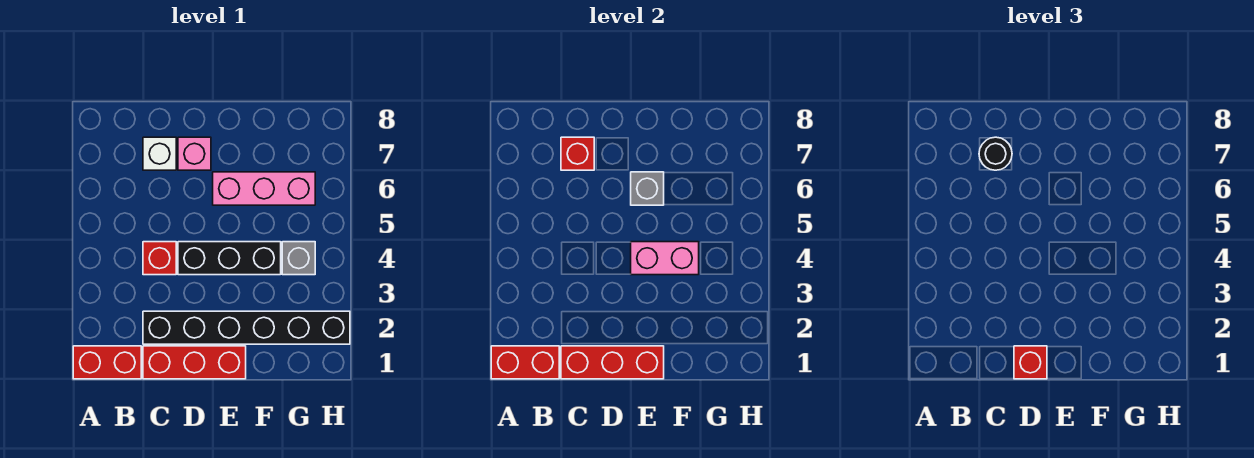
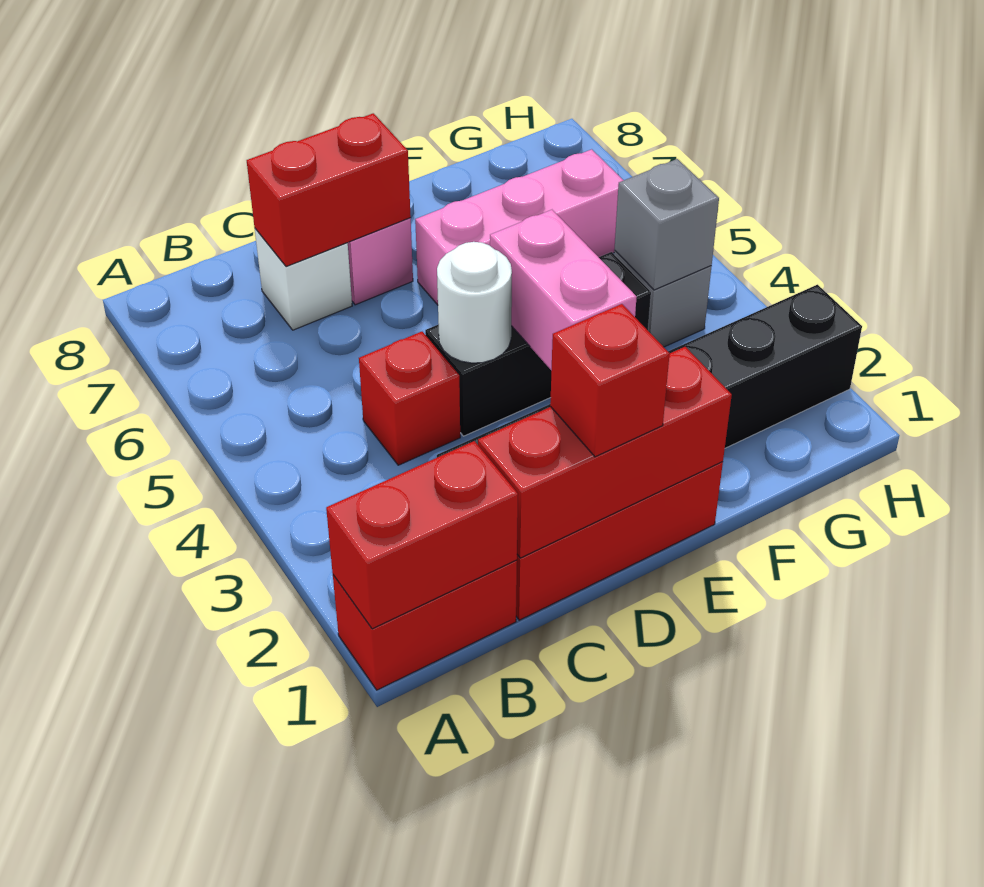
red brick C7 level 2 -> red brick C7:D7 level 2
black round brick C7 level 3 -> none
none -> white round brick D4 level 2
pink brick E4:F4 level 2 -> pink brick E3:E4 level 2
grey brick E6 level 2 -> grey brick G4 level 2

